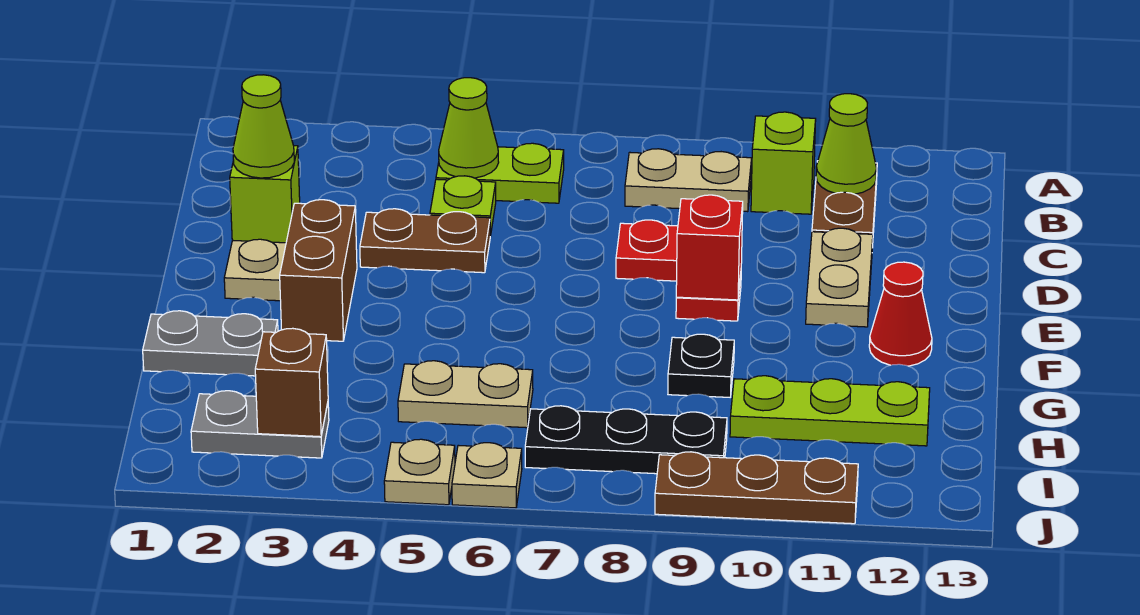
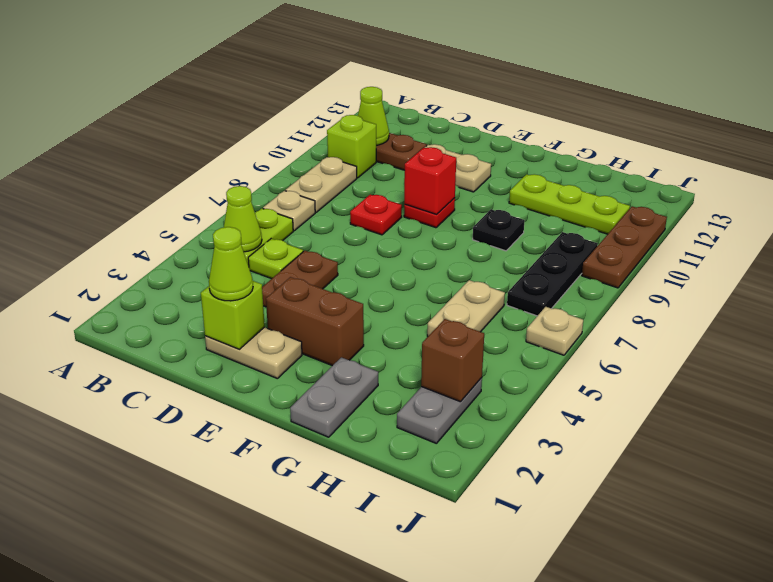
red cone F12 level 1 -> none
lime plate H10:H12 level 1 -> lime plate G11:I11 level 1
tan plate J5 level 1 -> tan plate B7 level 1

